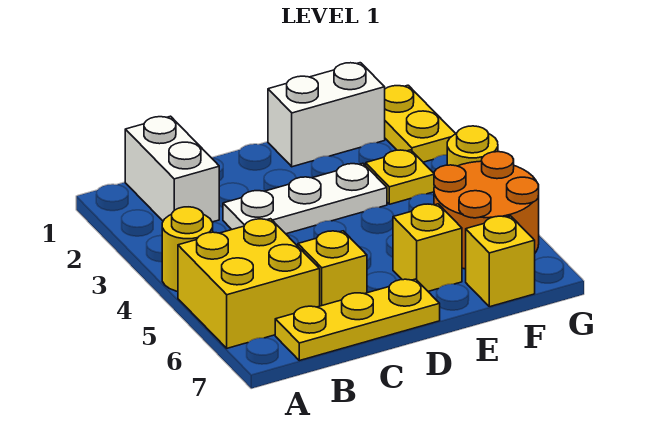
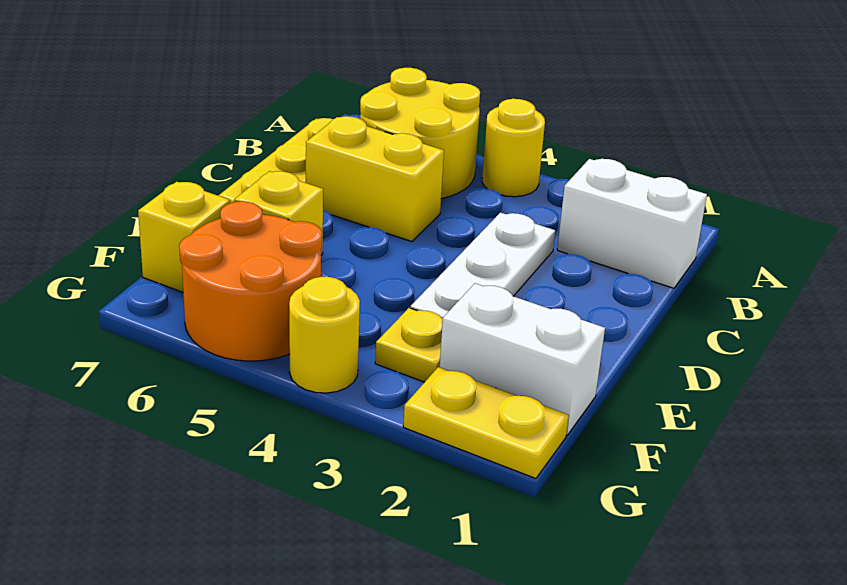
yellow brick A5:B6 level 1 -> yellow round brick A5:B6 level 1
yellow brick C6 level 1 -> yellow brick C5:C6 level 1
white brick E1:F1 level 1 -> white brick F1:F2 level 1

